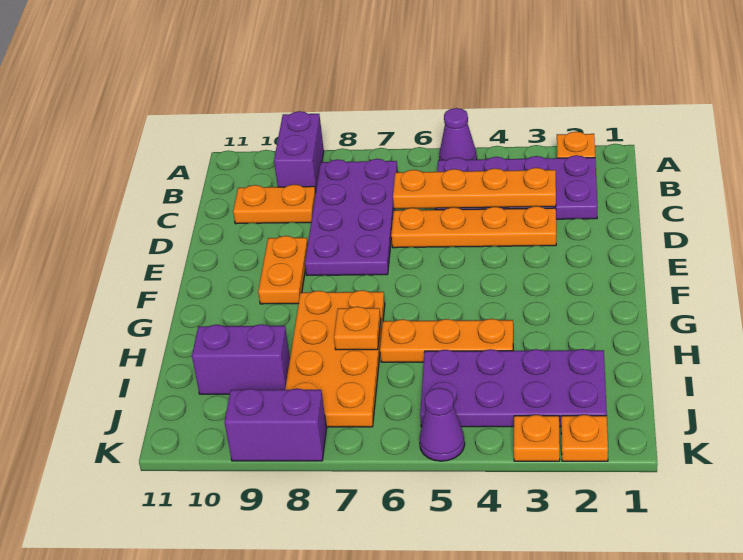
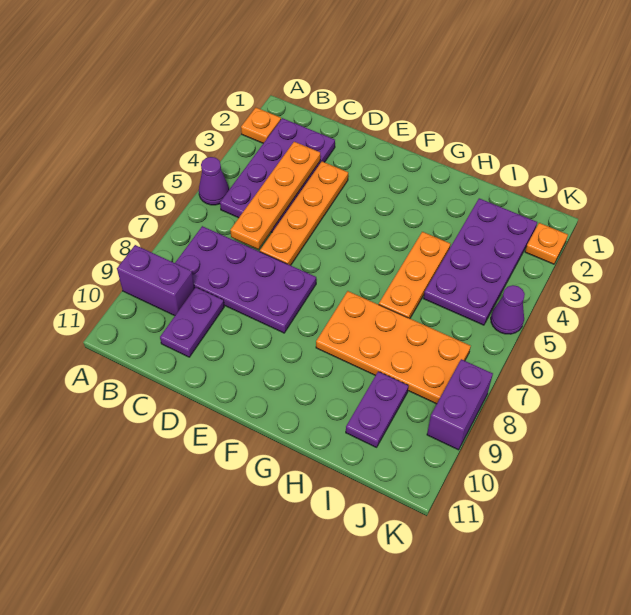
orange plate C9:C10 level 1 -> purple plate C9:C10 level 1
orange plate E9:F9 level 1 -> none
orange plate H7 level 2 -> none
purple brick I9:I10 level 1 -> purple plate I9:I10 level 1
orange plate K3 level 1 -> none

